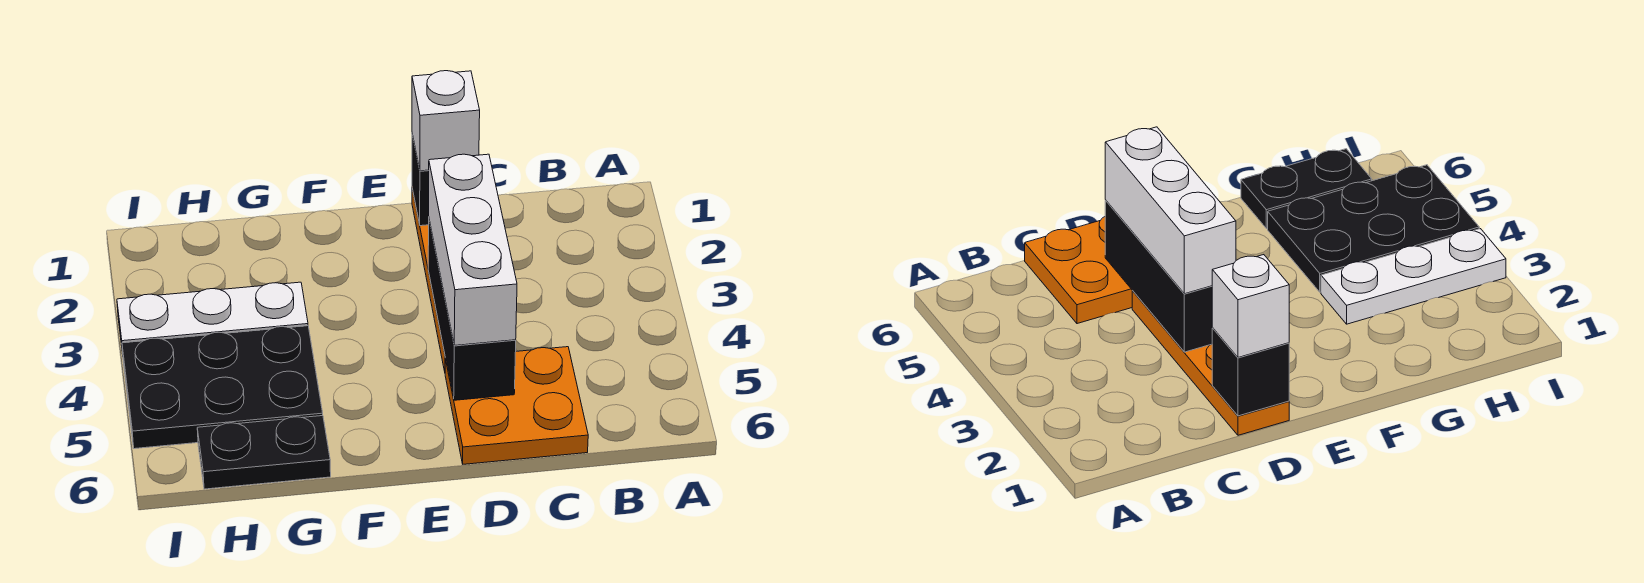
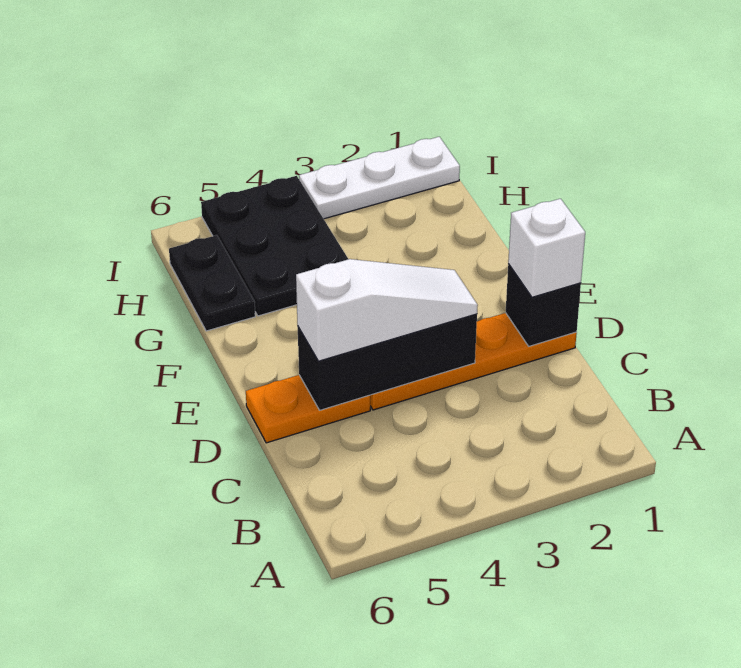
orange plate C5:D6 level 1 -> orange plate D5:D6 level 1
white brick D3:D5 level 3 -> white slope D3:D5 level 3 top 5
white plate G3:I3 level 1 -> white plate I1:I3 level 1

